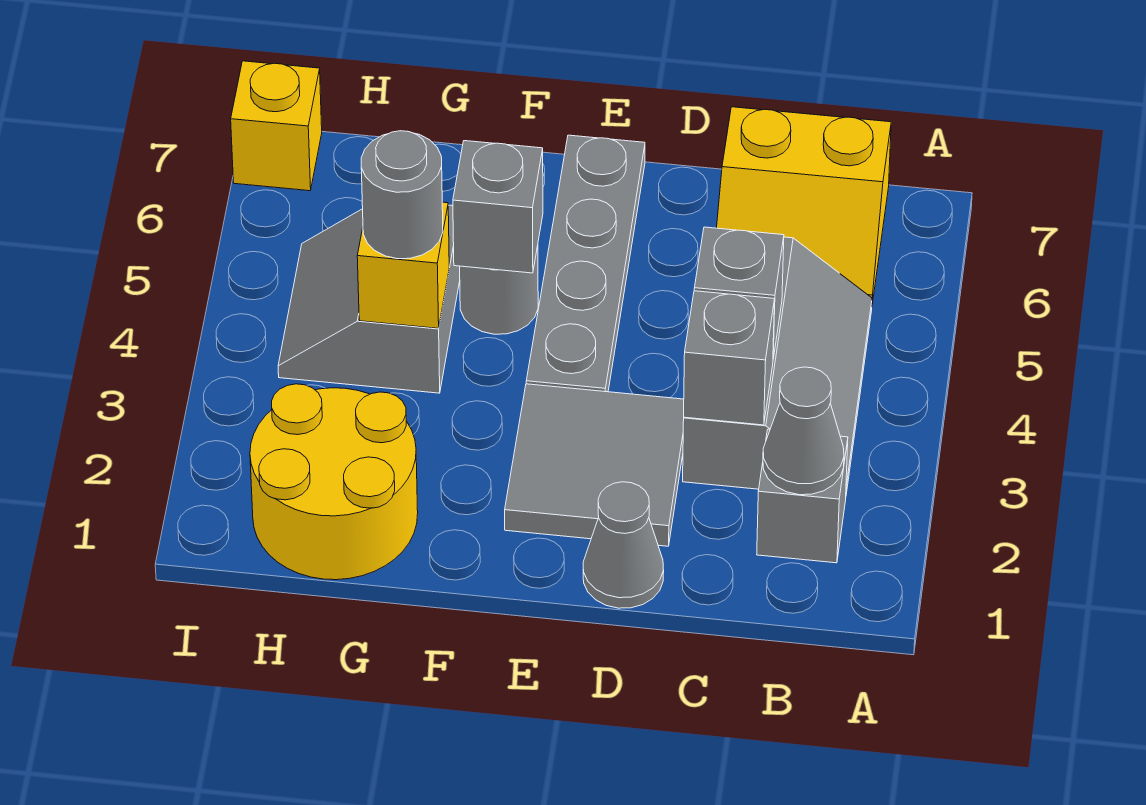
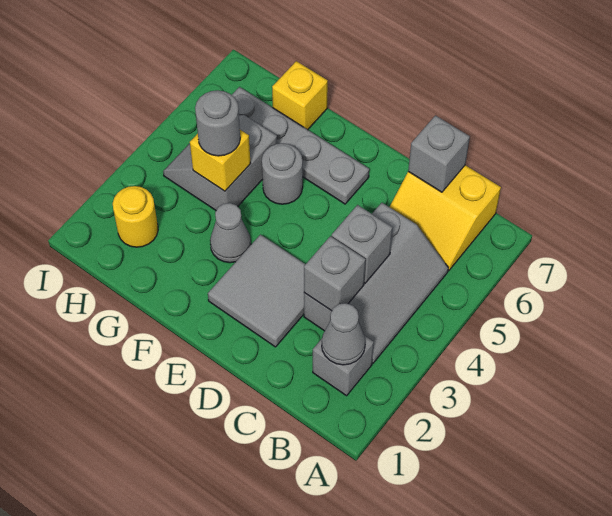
grey cone D1 level 1 -> grey cone F3 level 1
grey plate E4:E7 level 1 -> grey plate E6:H6 level 1
grey brick F5 level 2 -> grey brick C7 level 2
yellow round brick G1:H2 level 1 -> yellow round brick H2 level 1
yellow brick I7 level 1 -> yellow brick G7 level 1

